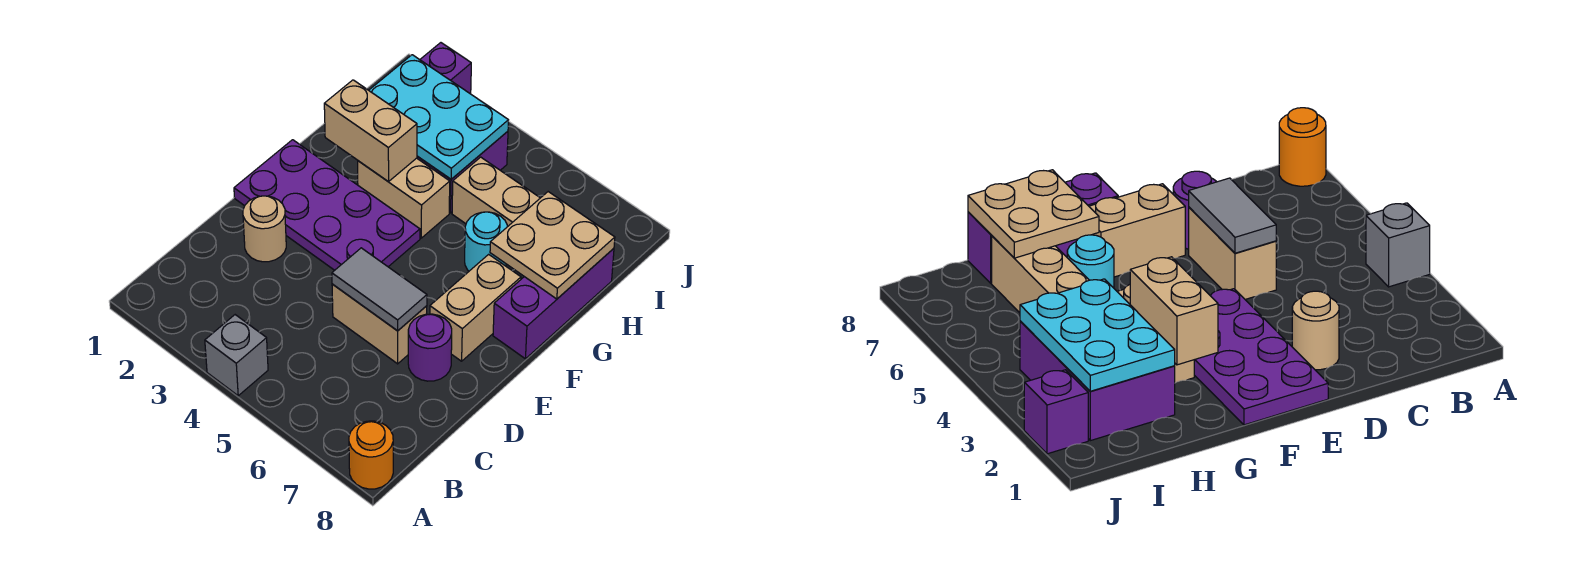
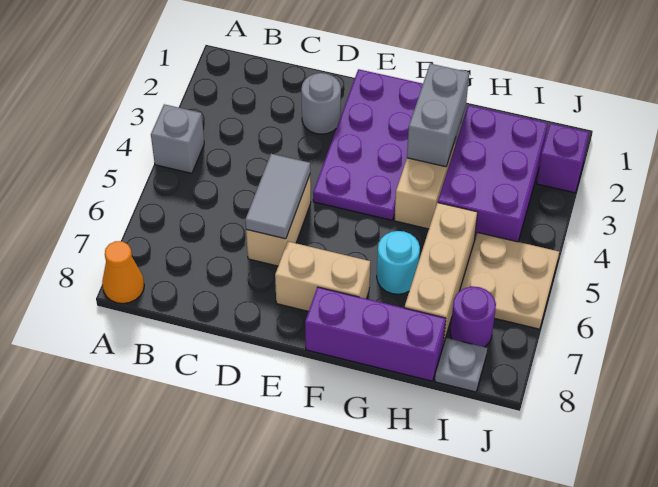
orange round brick A8 level 1 -> orange cone A8 level 1
tan round brick D2 level 1 -> grey round brick D2 level 1
purple round brick D7 level 1 -> purple round brick I7 level 1
tan brick G2:G3 level 2 -> grey brick G2:G3 level 2
tan plate G7:H8 level 2 -> tan plate I5:J6 level 1
cyan plate H2:I4 level 2 -> none
none -> grey plate I8 level 1

